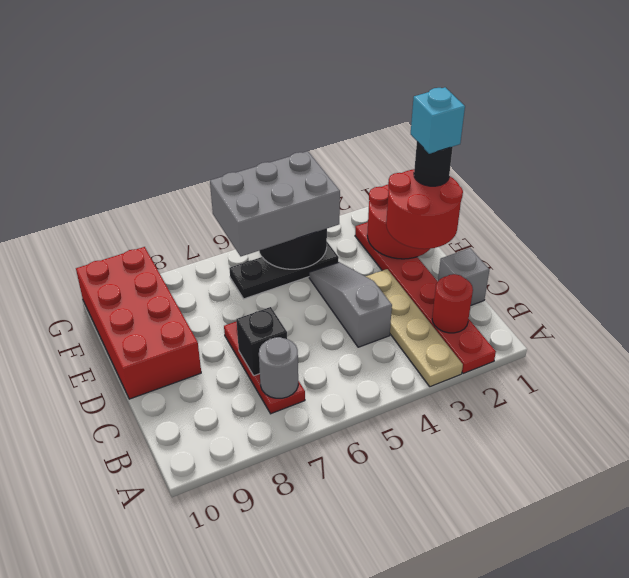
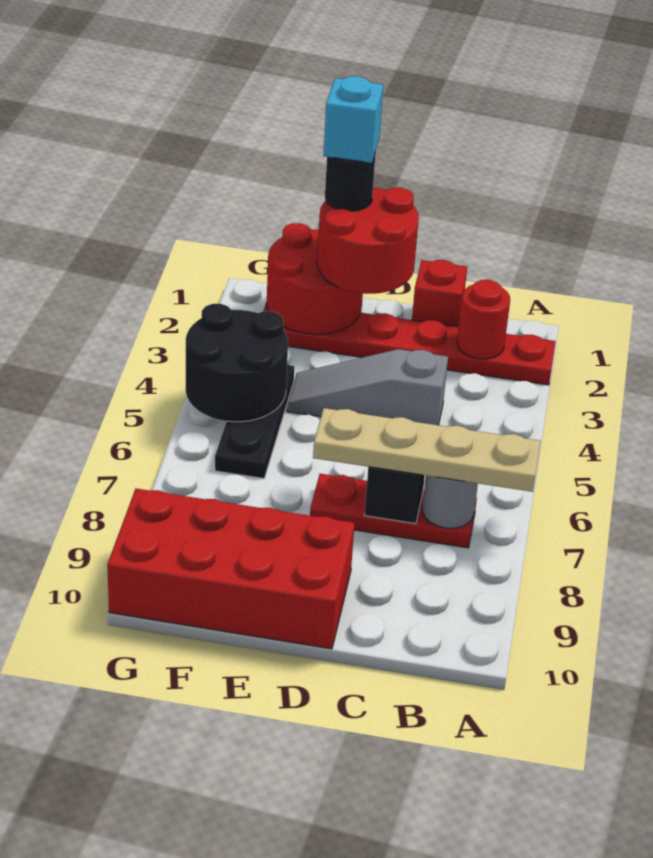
tan plate A3:D3 level 1 -> tan plate A7:D7 level 3
grey brick C1 level 1 -> red brick C1 level 1
grey brick F4:G6 level 3 -> none

